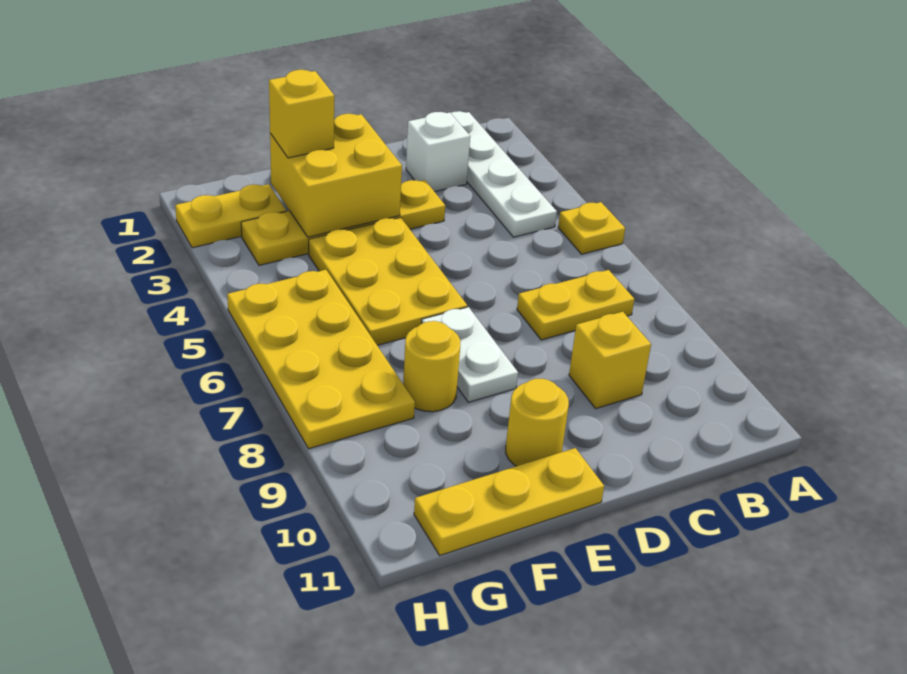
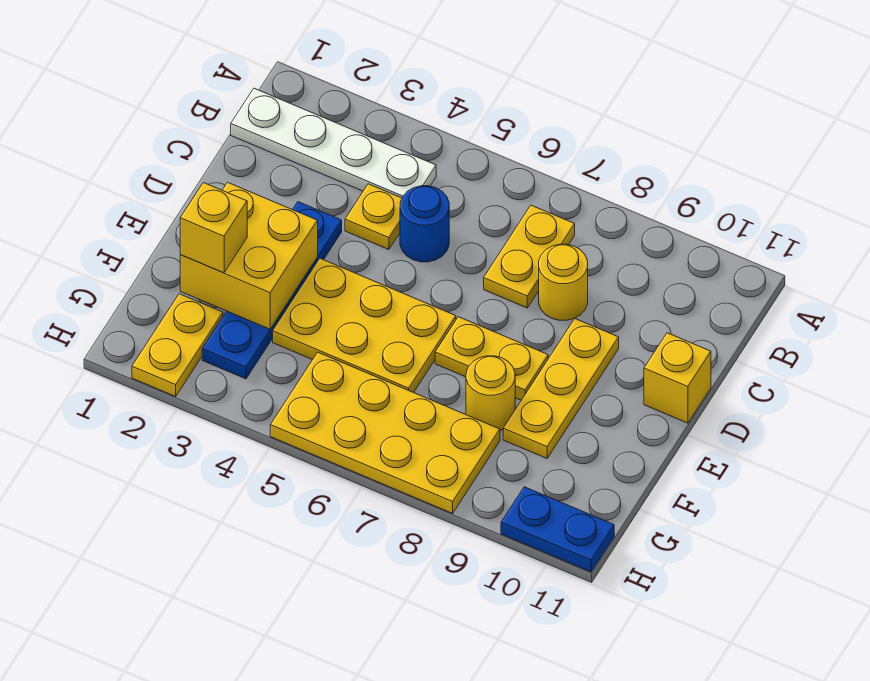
yellow plate A5 level 1 -> yellow plate C4 level 1
white brick C2 level 1 -> none
none -> blue round brick C5 level 1
yellow brick C9 level 1 -> yellow brick D11 level 1
yellow plate D3:G3 level 1 -> blue plate D3:G3 level 1
white plate E7:E8 level 1 -> yellow plate E7:E8 level 1
yellow round brick E10 level 1 -> yellow round brick C8 level 1
yellow plate E11:G11 level 1 -> yellow plate D9:F9 level 1
none -> blue plate H10:H11 level 1

